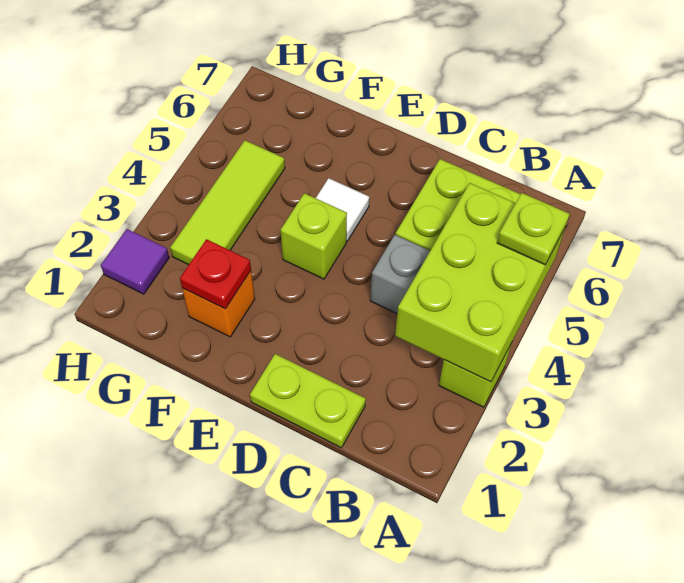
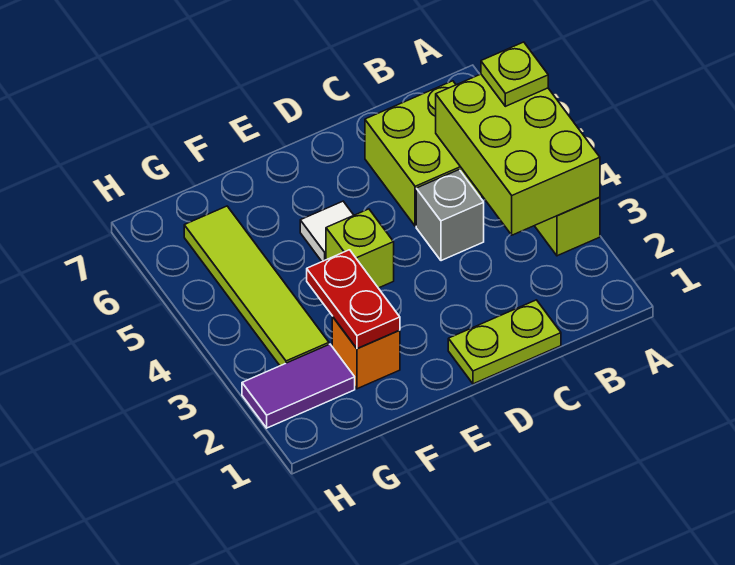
red plate F2 level 2 -> red plate F2:F3 level 2
lime tile G3:G5 level 1 -> lime tile G3:G6 level 1
purple tile H2 level 1 -> purple tile G2:H2 level 1

